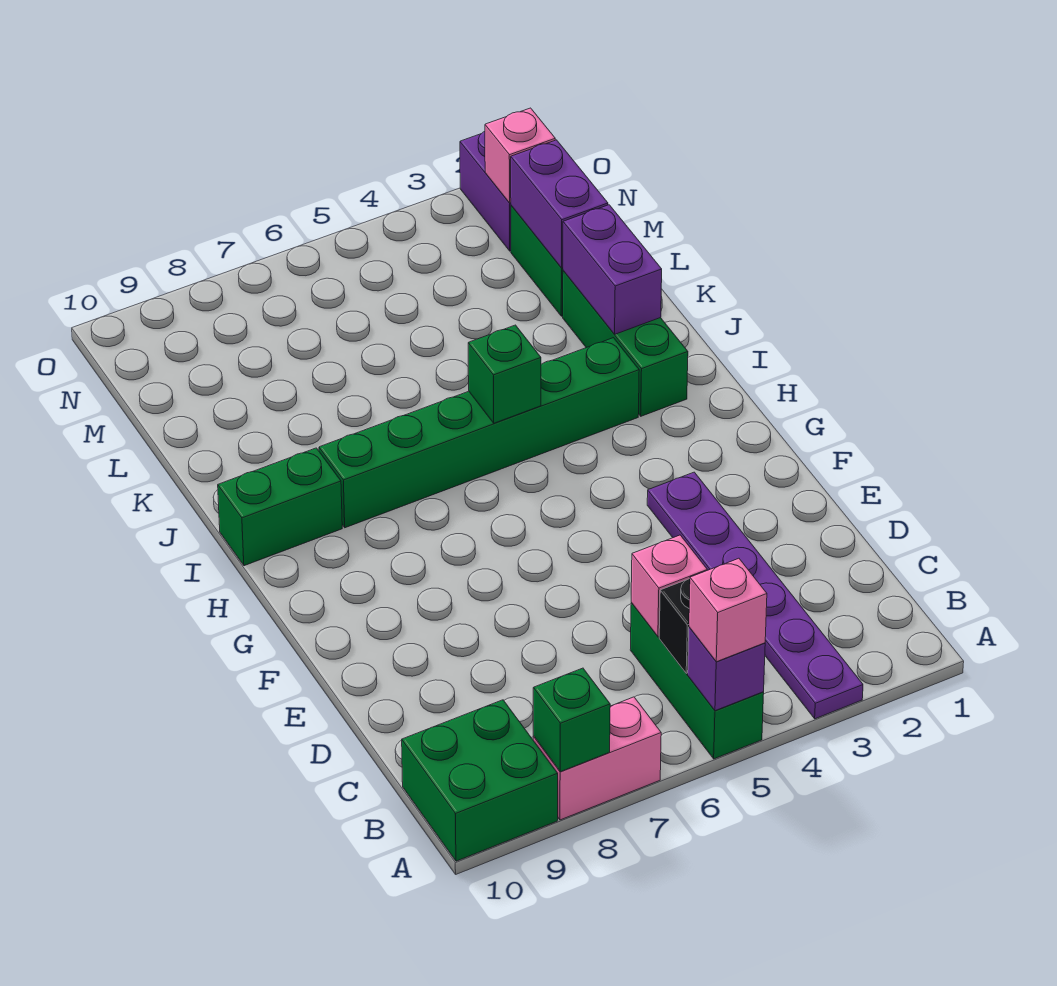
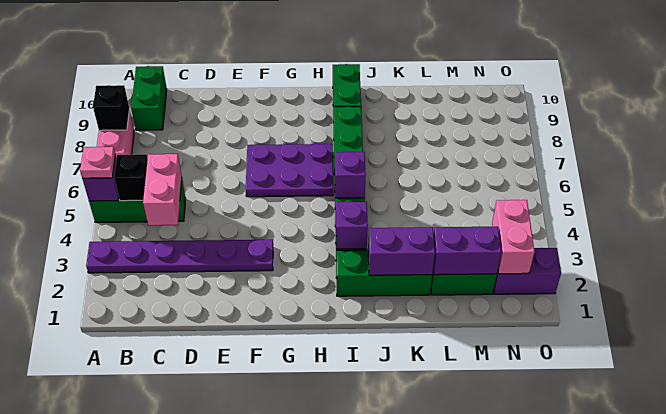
pink brick A5 level 3 -> pink plate A5 level 3
green brick A8 level 2 -> black brick A8 level 2
green brick A9:B10 level 1 -> green brick B9:B10 level 1
pink brick C5 level 2 -> pink brick C4:C5 level 2
none -> purple plate F6:H7 level 1
none -> purple brick I3 level 2
green brick I5 level 2 -> purple brick I5 level 2
pink brick N2 level 2 -> pink brick N2:N3 level 2

